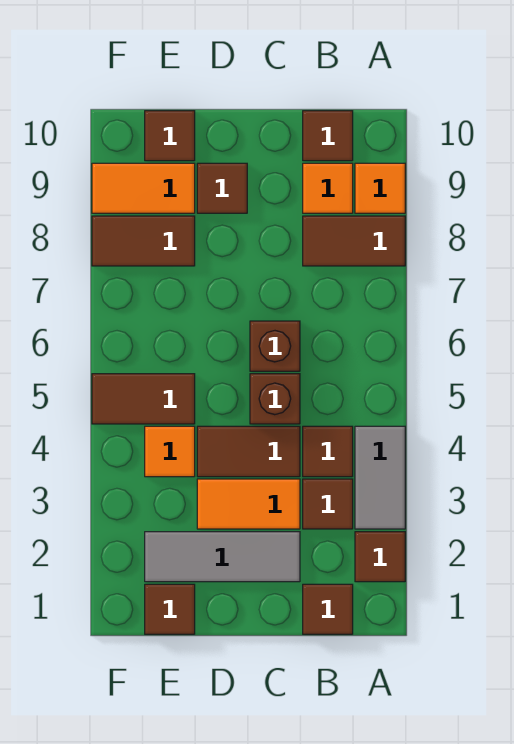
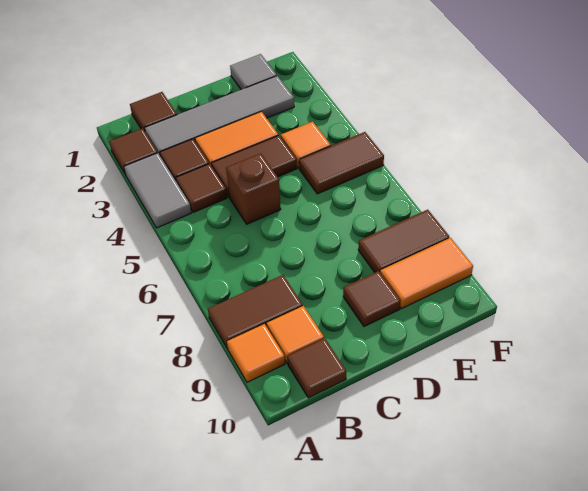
grey tile C2:E2 level 1 -> grey tile B2:E2 level 1
brown brick C6 level 1 -> none
brown tile E1 level 1 -> grey tile E1 level 1
brown tile E10 level 1 -> none

